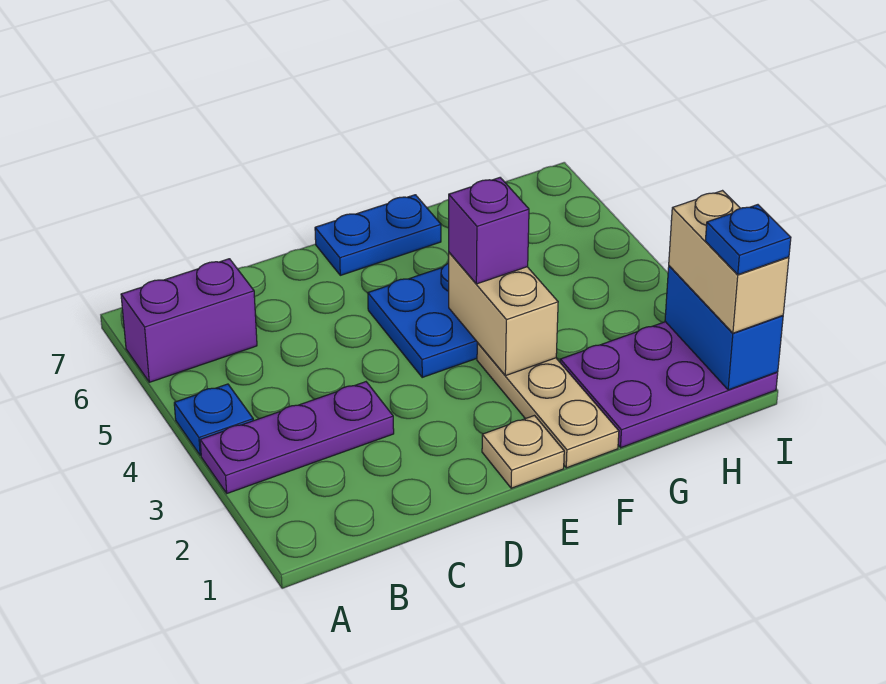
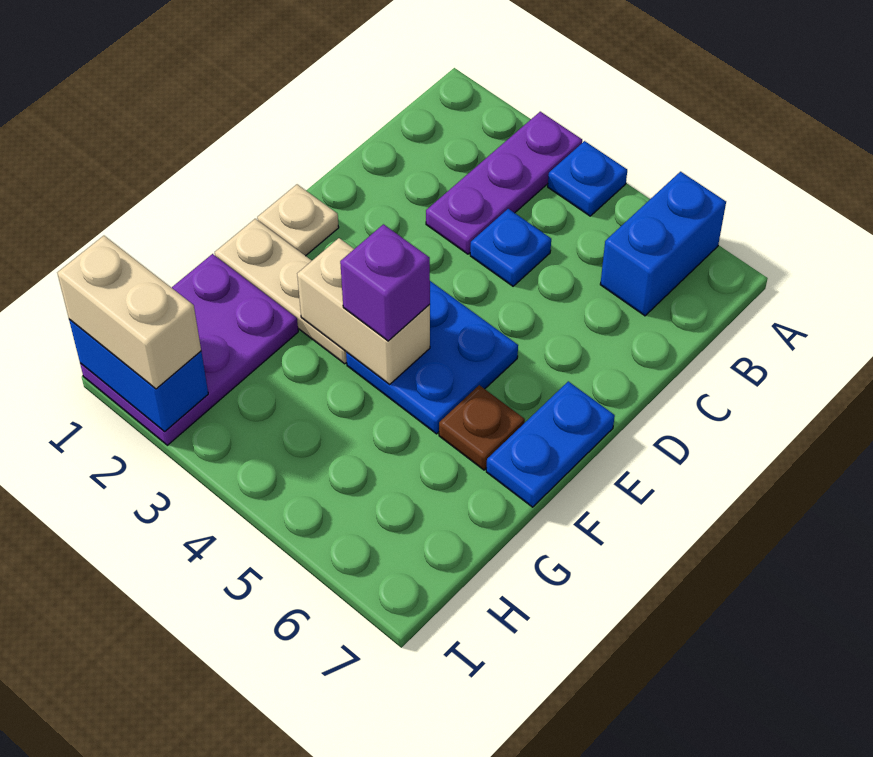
purple brick A6:B6 level 1 -> blue brick A6:B6 level 1
none -> brown plate F6 level 1
blue plate I1 level 4 -> blue plate C4 level 1

